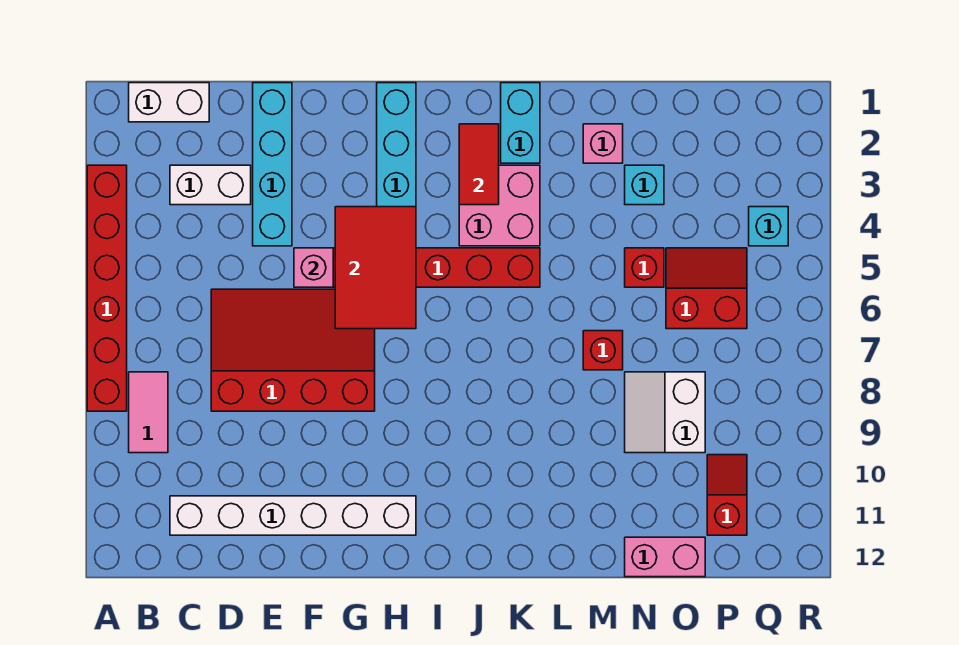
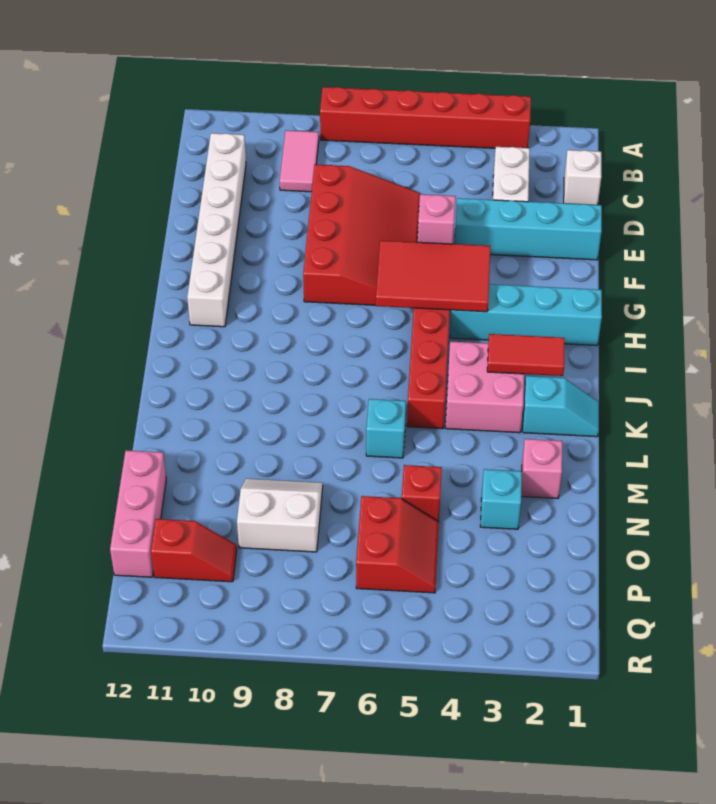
white brick B1:C1 level 1 -> white brick C1 level 1
pink tile B8:B9 level 1 -> pink tile B9:C9 level 1
cyan brick K1:K2 level 1 -> cyan slope K1:K2 level 1 top 2
red brick M7 level 1 -> none
pink brick N12:O12 level 1 -> pink brick N12:P12 level 1
cyan brick Q4 level 1 -> cyan brick L6 level 1

